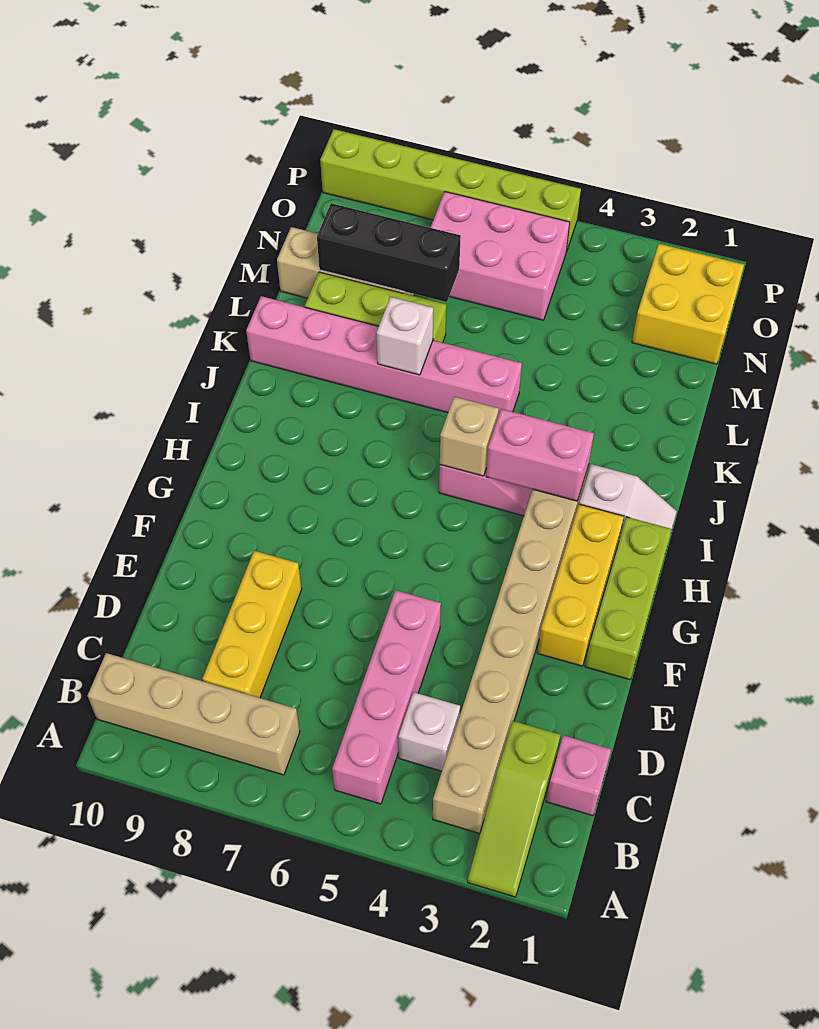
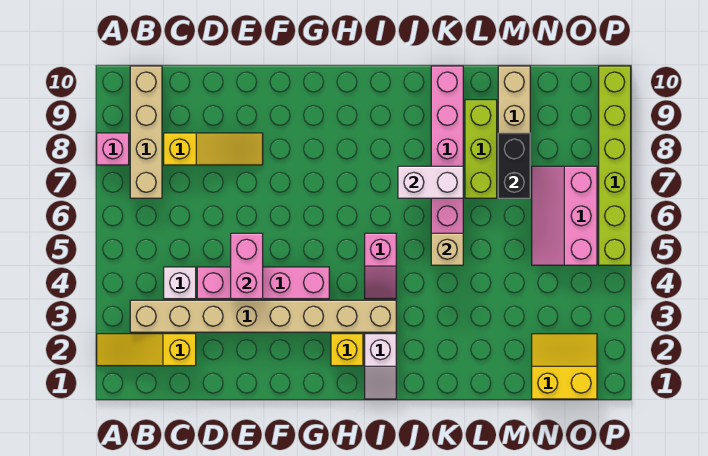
lime slope A2:C2 level 1 top C -> yellow slope A2:C2 level 1 top C
pink brick B5:E5 level 1 -> pink brick D4:G4 level 1
pink brick C1 level 1 -> pink brick A8 level 1
yellow brick C8:E8 level 1 -> yellow slope C8:E8 level 1 top C
lime brick F1:H1 level 1 -> none
yellow brick F2:H2 level 1 -> yellow brick H2 level 1
pink brick I3:I4 level 2 -> pink brick E4:E5 level 2
tan brick I5 level 2 -> tan brick K5 level 2
white brick K7 level 2 -> white brick J7:K7 level 2
black brick M7:M9 level 2 -> black brick M7:M8 level 2
yellow brick N1:O2 level 1 -> yellow slope N1:O2 level 1 top 1
pink brick N5:O7 level 1 -> pink slope N5:O7 level 1 top O

